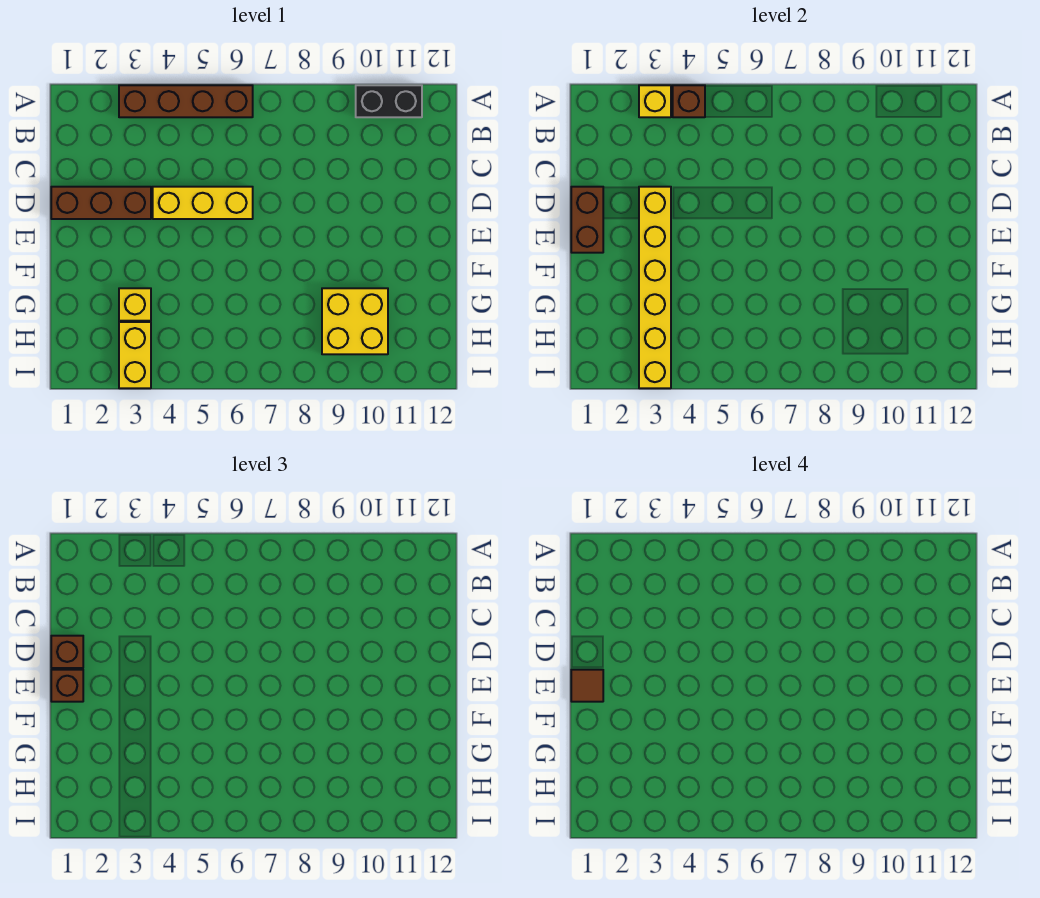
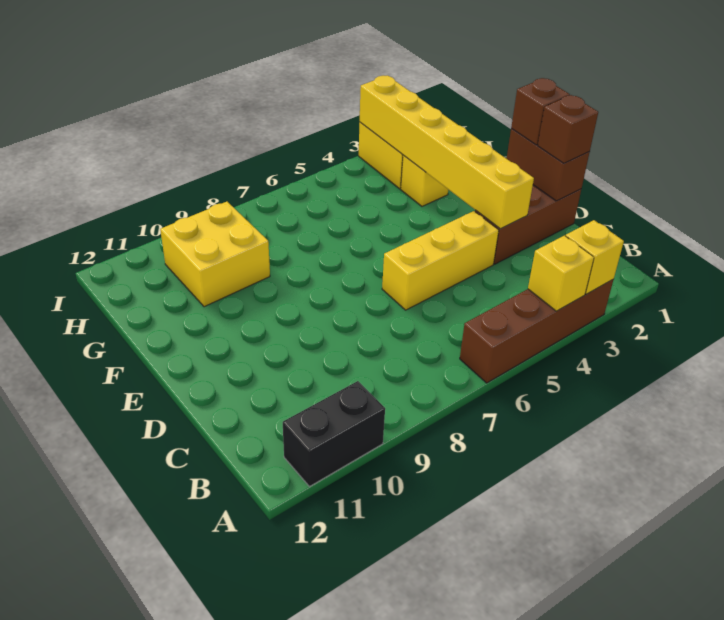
brown brick A4 level 2 -> yellow brick A4 level 2
brown tile E1 level 4 -> none

